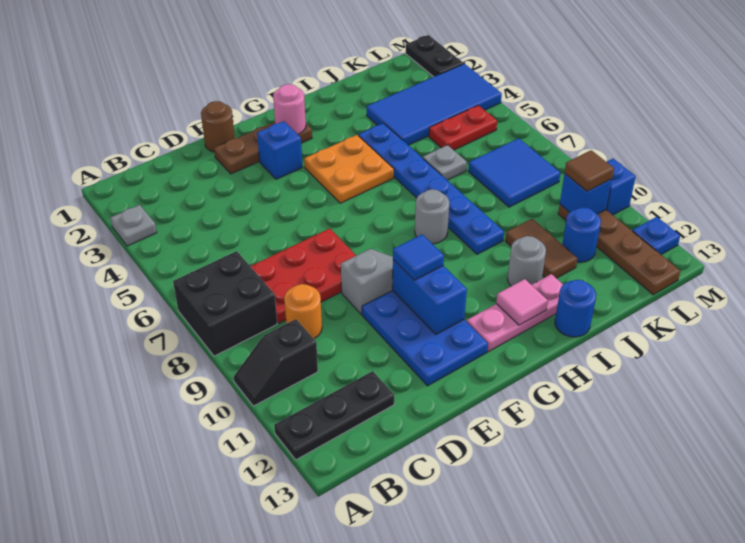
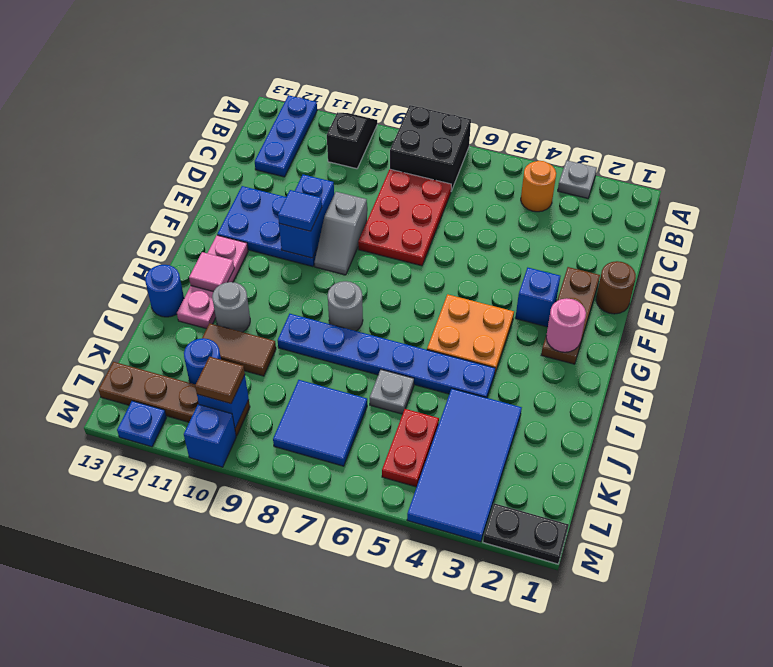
black plate A12:C12 level 1 -> blue plate A12:C12 level 1
orange round brick C9 level 1 -> orange round brick B4 level 1
blue brick F10:F11 level 2 -> blue brick E10:F10 level 2

